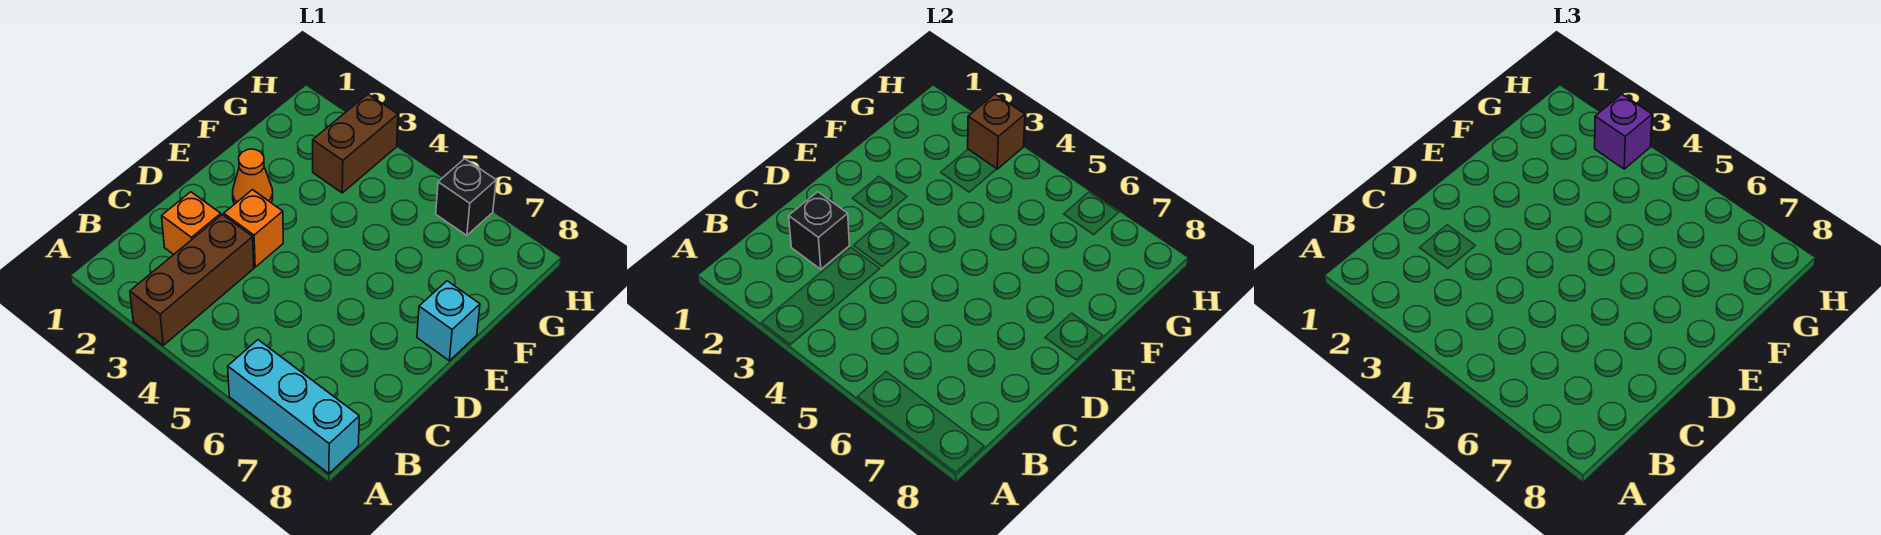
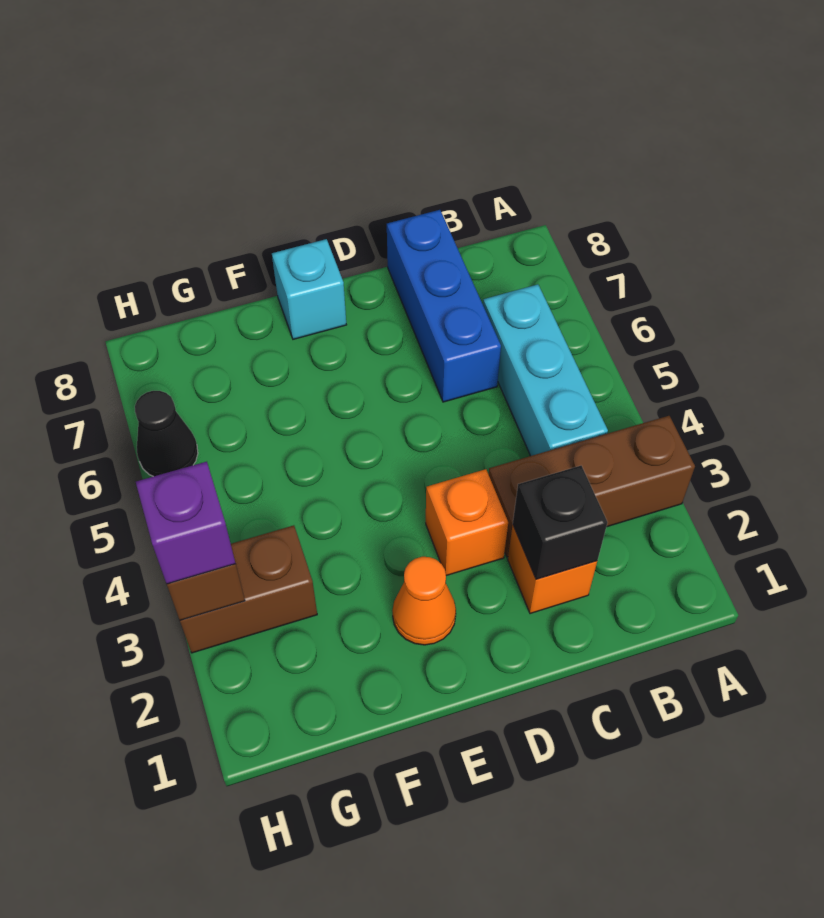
cyan brick A6:A8 level 1 -> cyan brick B4:B6 level 1
none -> blue brick C6:C8 level 1
black brick H6 level 1 -> black cone H6 level 1

